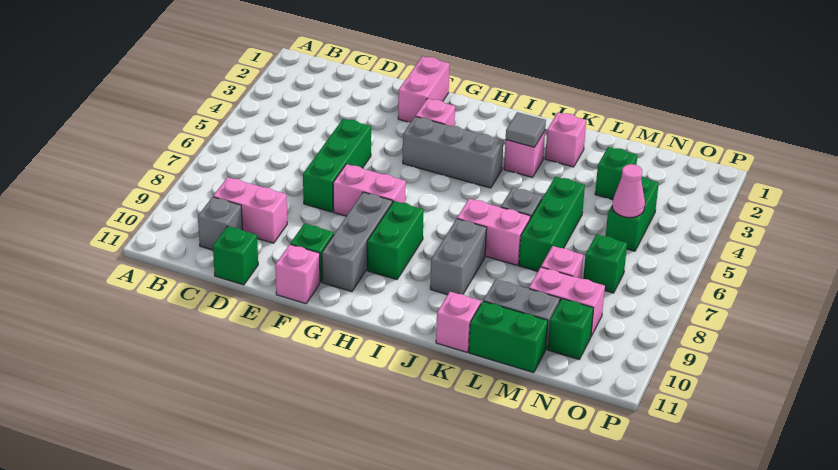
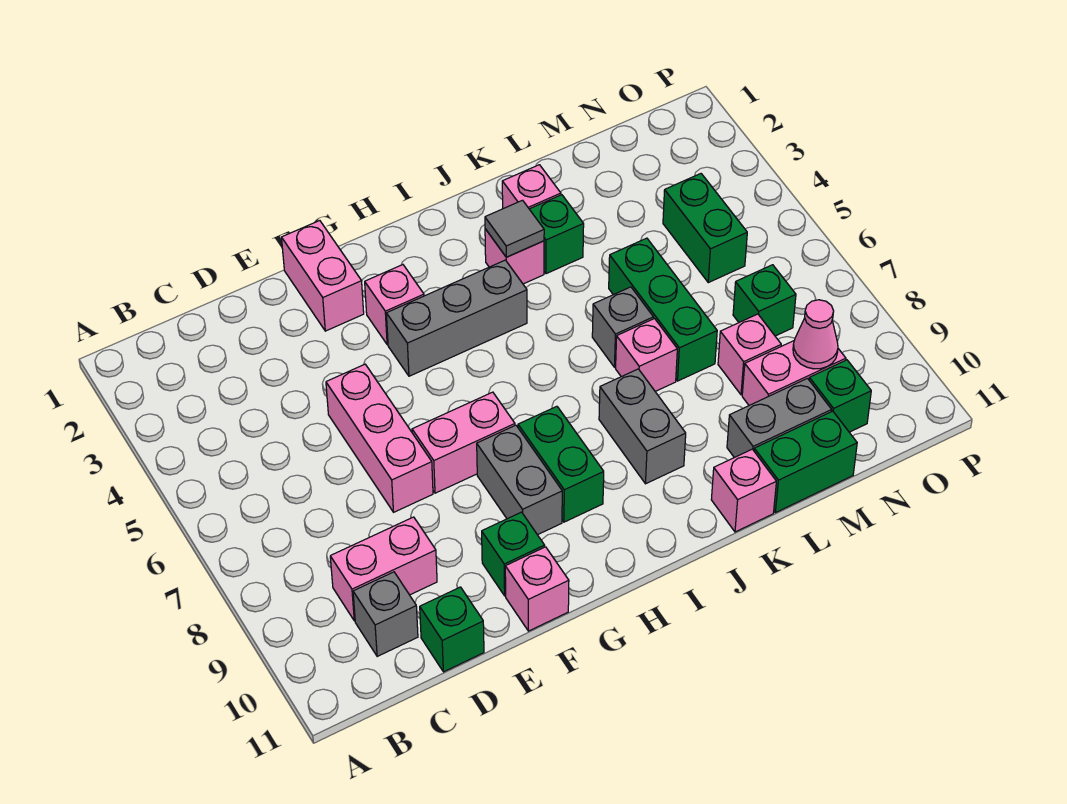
green brick E5:E7 level 1 -> pink brick E5:E7 level 1
grey brick G8:G10 level 1 -> grey brick G8:G9 level 1
pink brick J7:K7 level 1 -> pink brick K7 level 1
green brick M3 level 1 -> green brick K3 level 1
pink cone N5 level 2 -> pink cone N9 level 2

